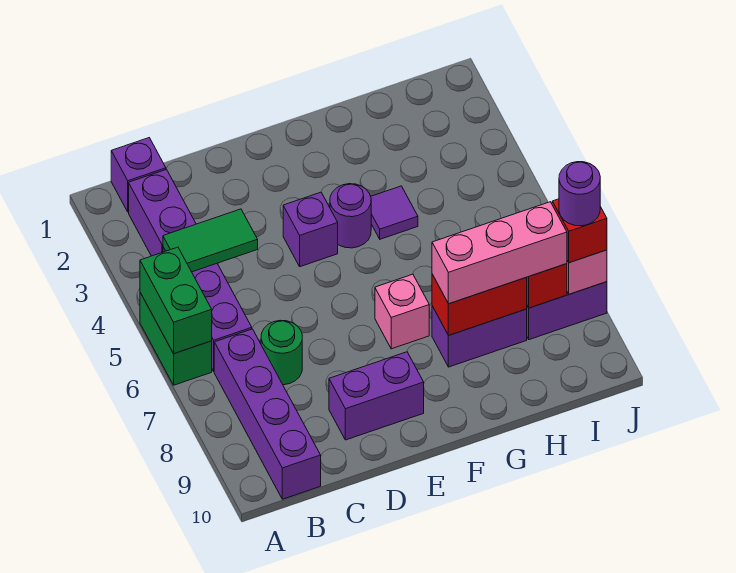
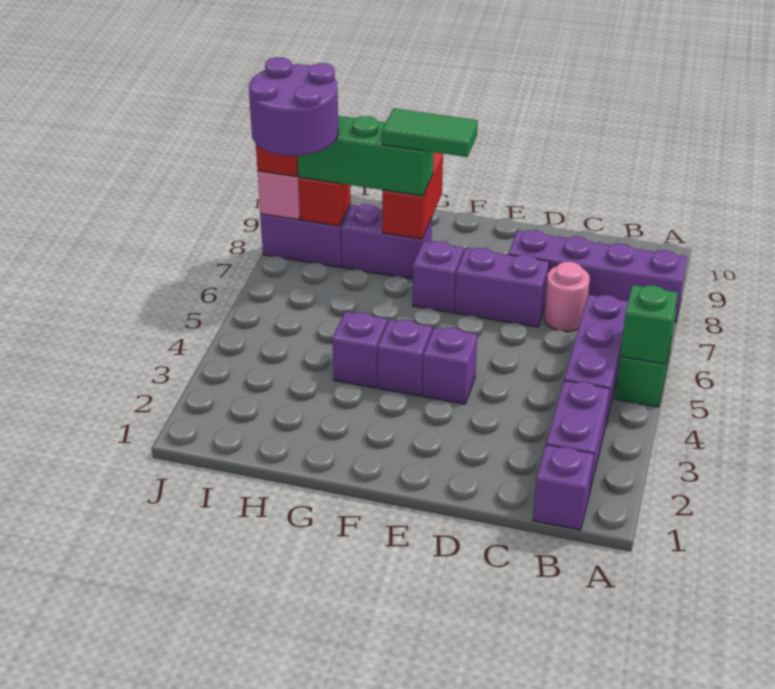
green brick A5:A6 level 2 -> green brick A5 level 2
green tile B4:C4 level 2 -> green tile F8:G8 level 4
purple brick B7:B10 level 1 -> purple brick A8:D8 level 1
green round brick C7 level 1 -> pink round brick C7 level 1
purple brick D9:E9 level 1 -> purple brick D7:E7 level 1
purple round brick F4 level 1 -> purple brick F4 level 1
pink brick F7 level 1 -> purple brick F7 level 1
purple tile G4 level 1 -> purple brick G4 level 1
red brick G8:H8 level 2 -> red brick G8:G9 level 2
pink brick G8:I8 level 3 -> green brick G8:I8 level 3
purple round brick J8 level 4 -> purple round brick I7:J8 level 4

